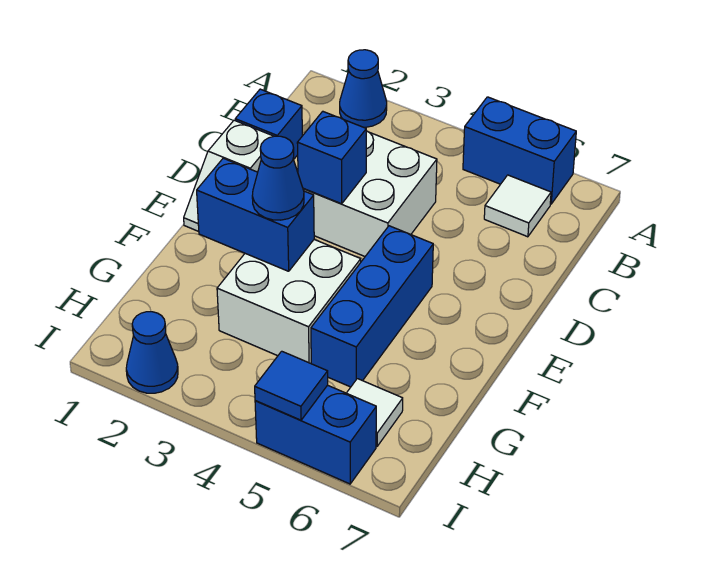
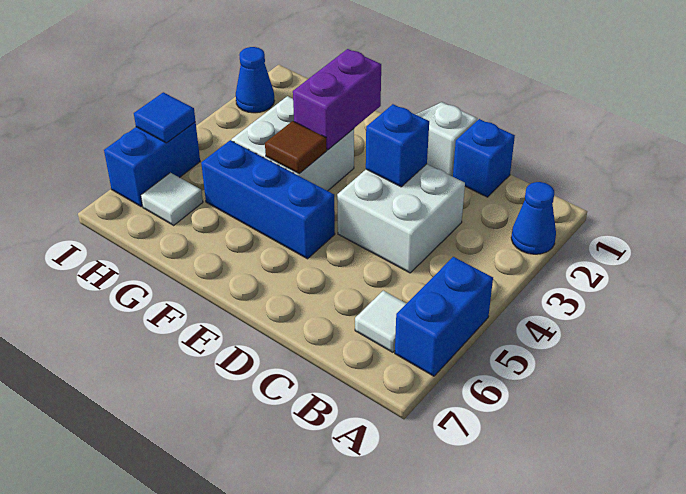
blue brick F2:F3 level 2 -> purple brick F2:F3 level 2
blue cone F3 level 3 -> none
none -> brown tile F4 level 2

